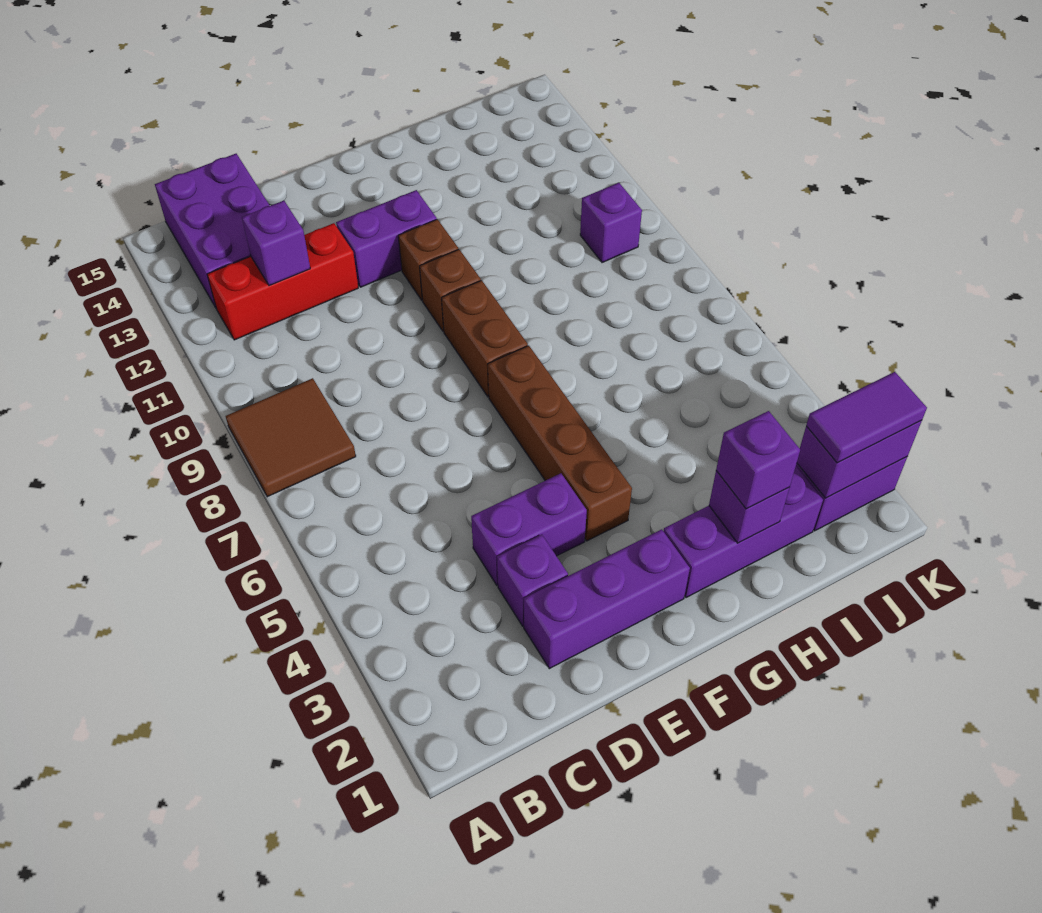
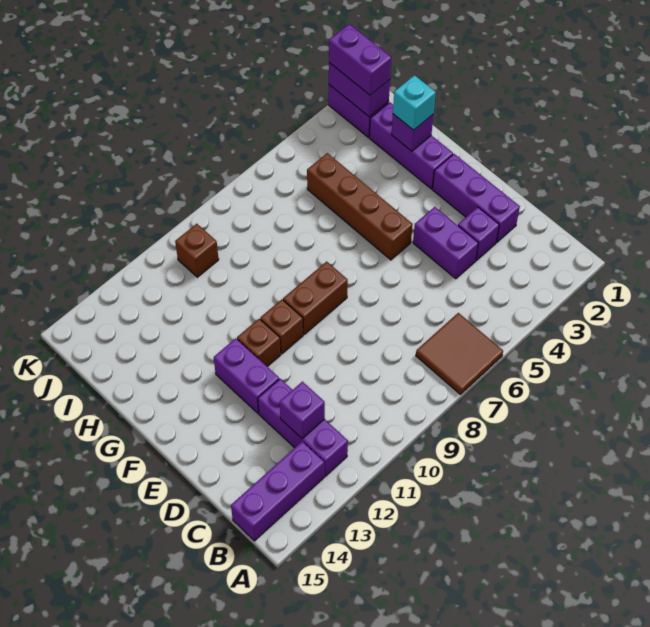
brown tile A8:B9 level 1 -> brown tile A6:B7 level 1
red brick B12:D12 level 1 -> purple brick B12:D12 level 1
purple brick B13:C15 level 1 -> purple brick B13:B15 level 1
brown brick F4:F7 level 1 -> brown brick F5:I5 level 1
purple brick H2 level 3 -> cyan brick H2 level 3
purple tile J2:K2 level 3 -> purple brick J2:K2 level 3
purple brick J10 level 1 -> brown brick J10 level 1

